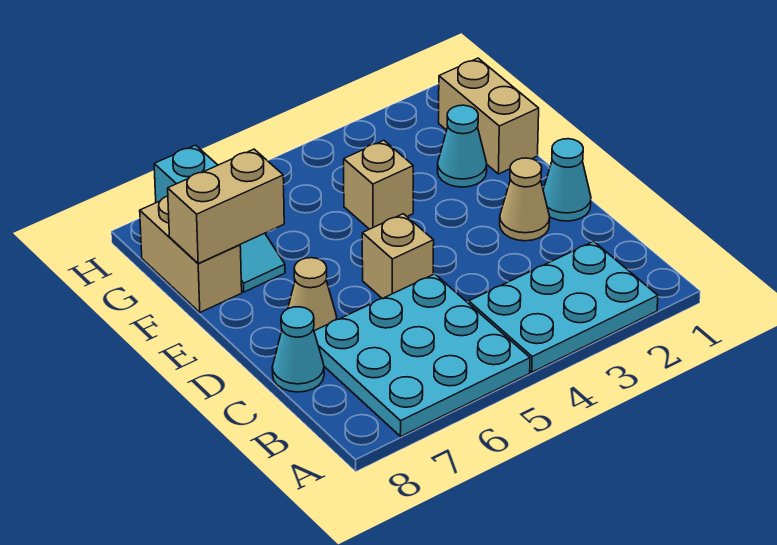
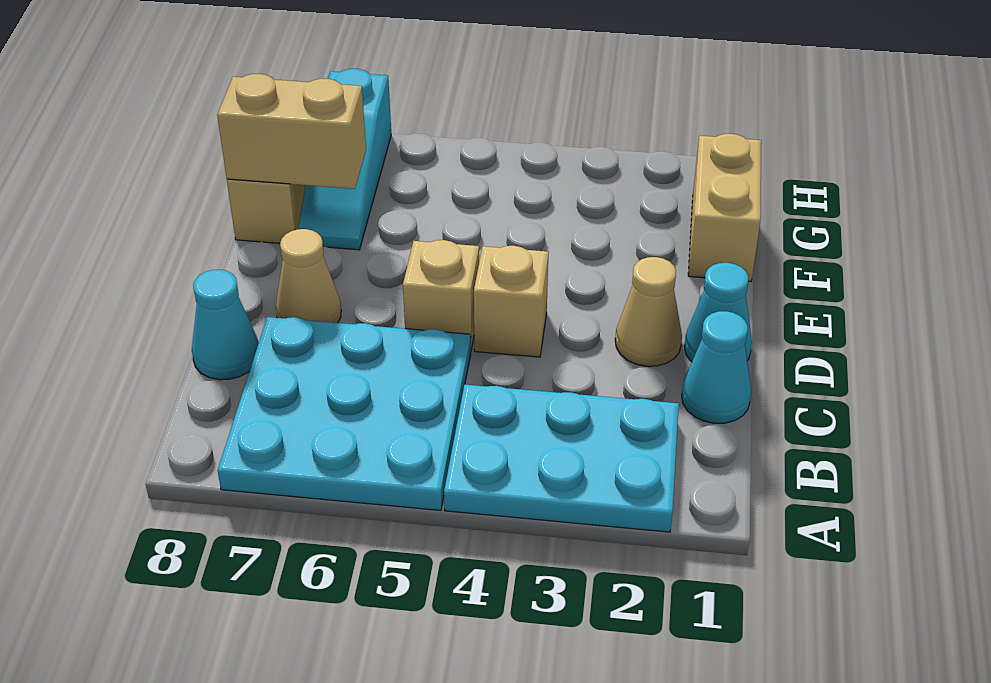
cyan cone F2 level 1 -> cyan cone C1 level 1
tan brick F4 level 1 -> tan brick D4 level 1

